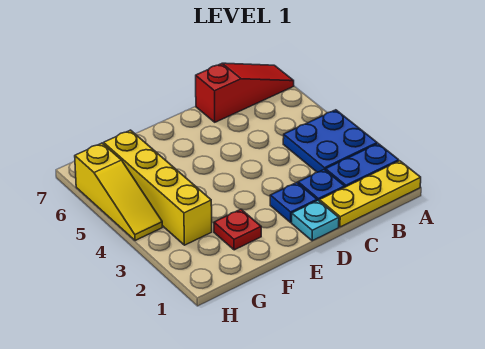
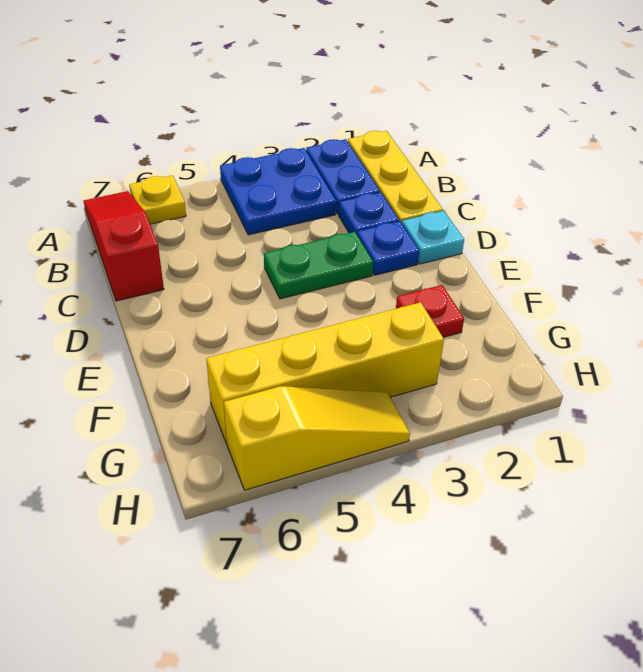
none -> yellow plate A6 level 1
none -> green plate D3:D4 level 1

